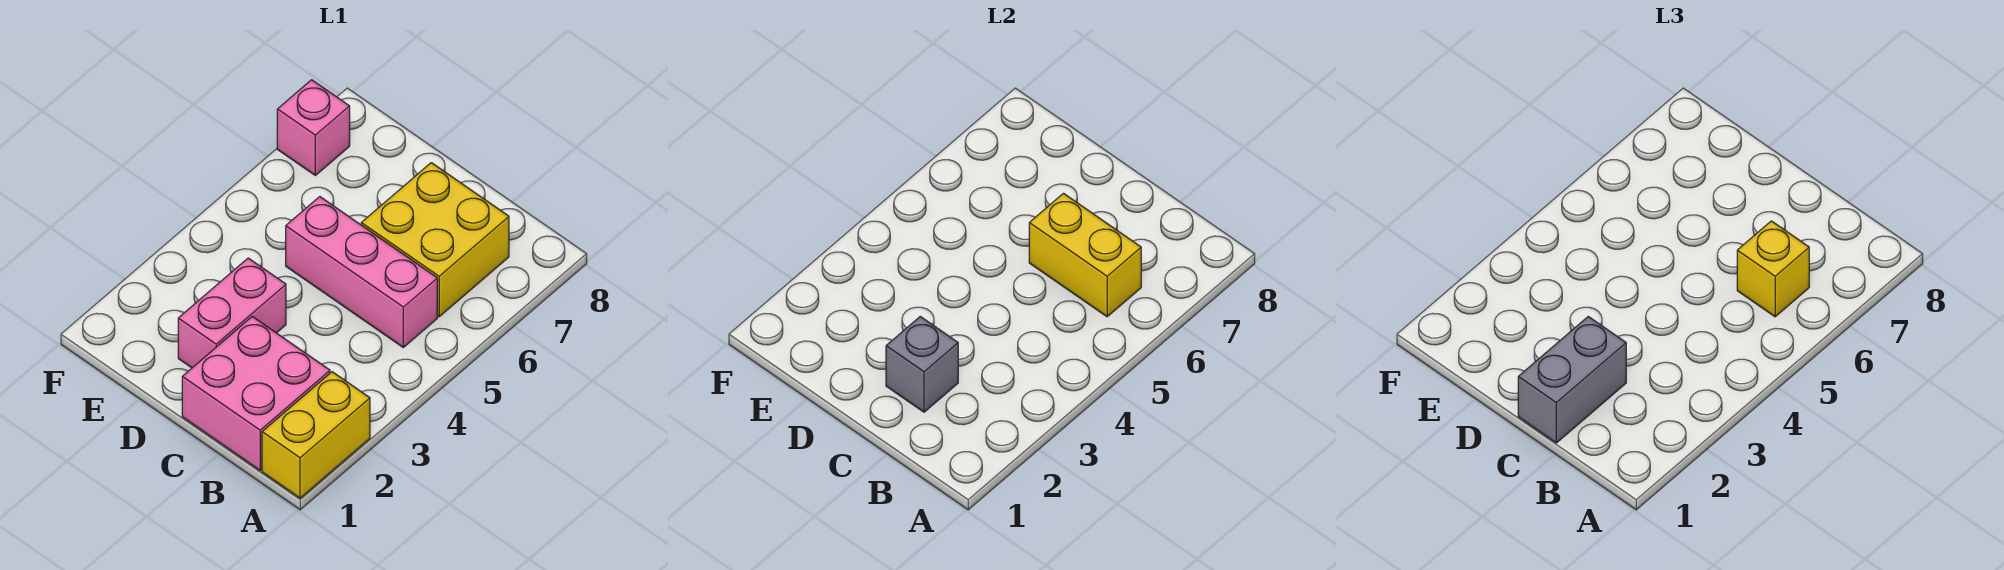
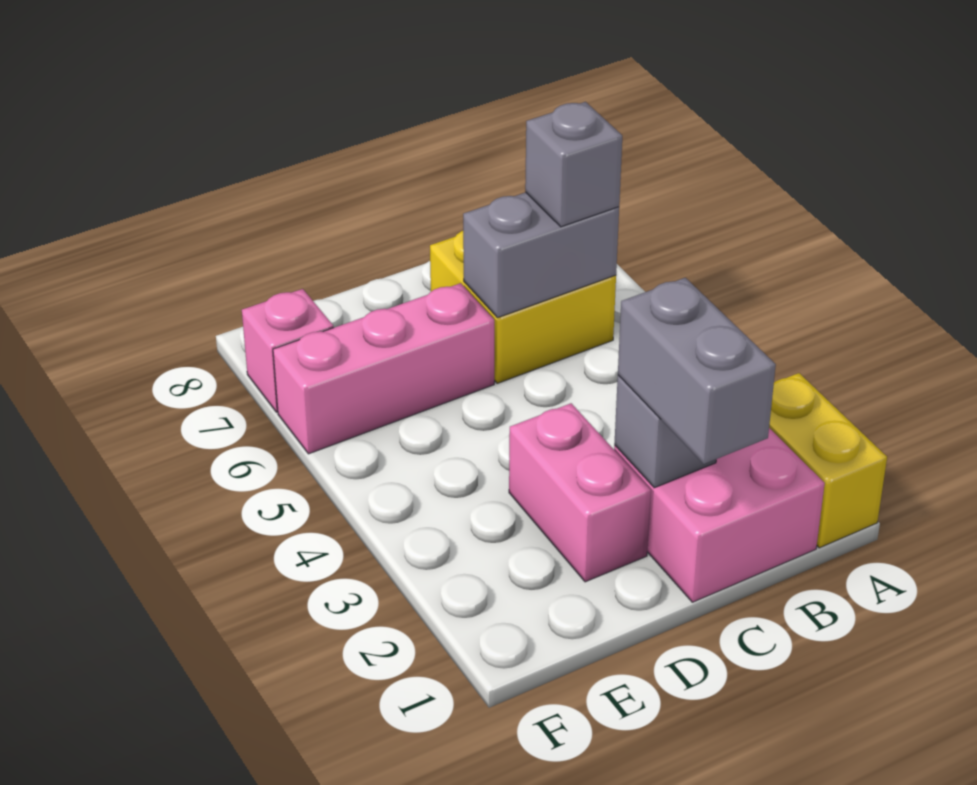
pink brick B5:D5 level 1 -> pink brick D6:F6 level 1
yellow brick B6:C6 level 2 -> grey brick B6:C6 level 2
yellow brick B6 level 3 -> grey brick B6 level 3

